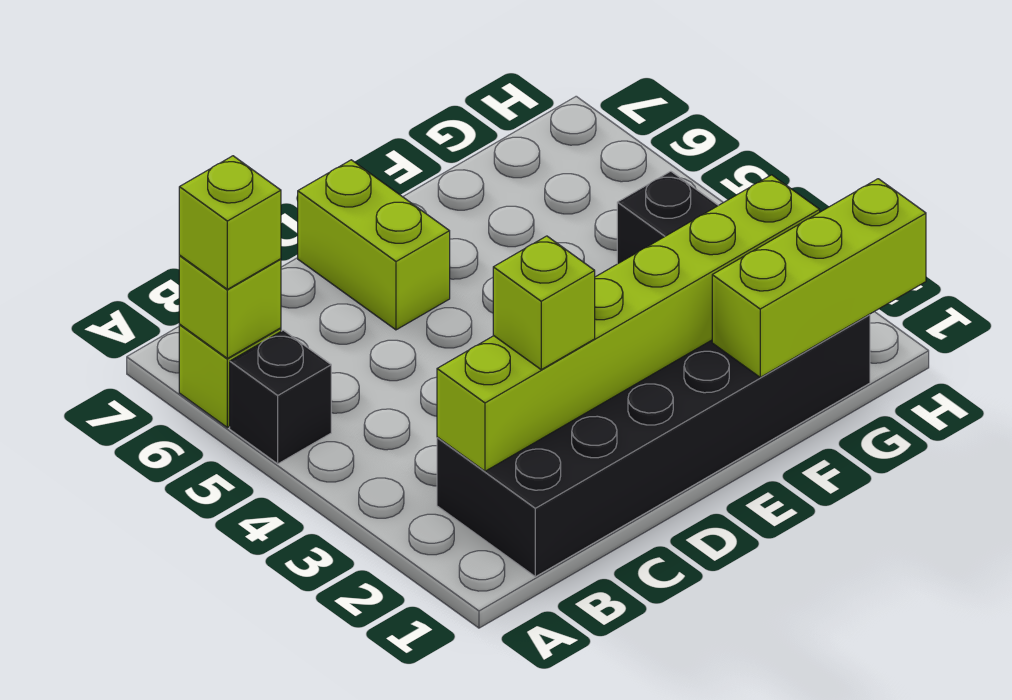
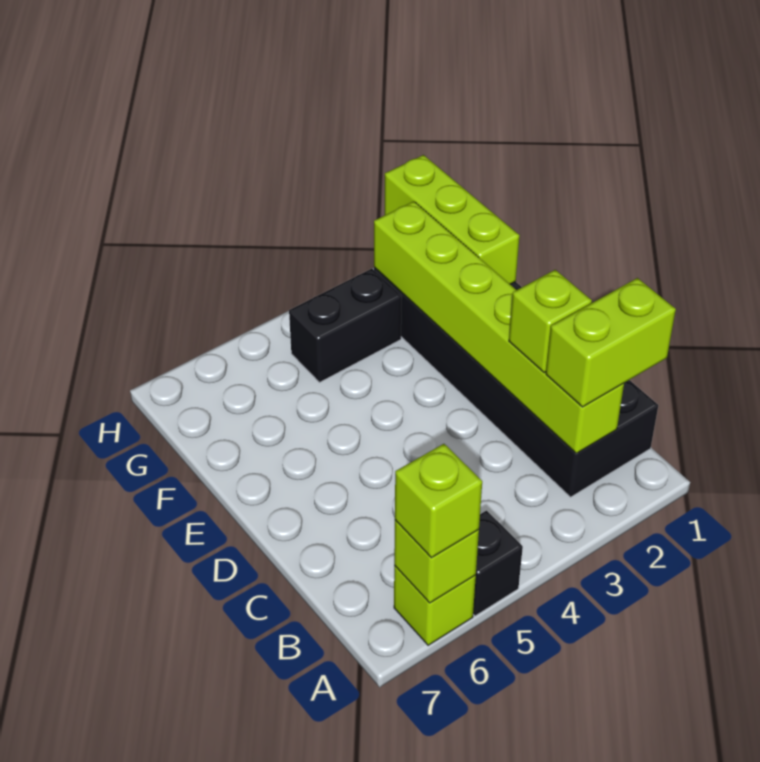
lime brick D6:D7 level 1 -> lime brick B1:B2 level 3

